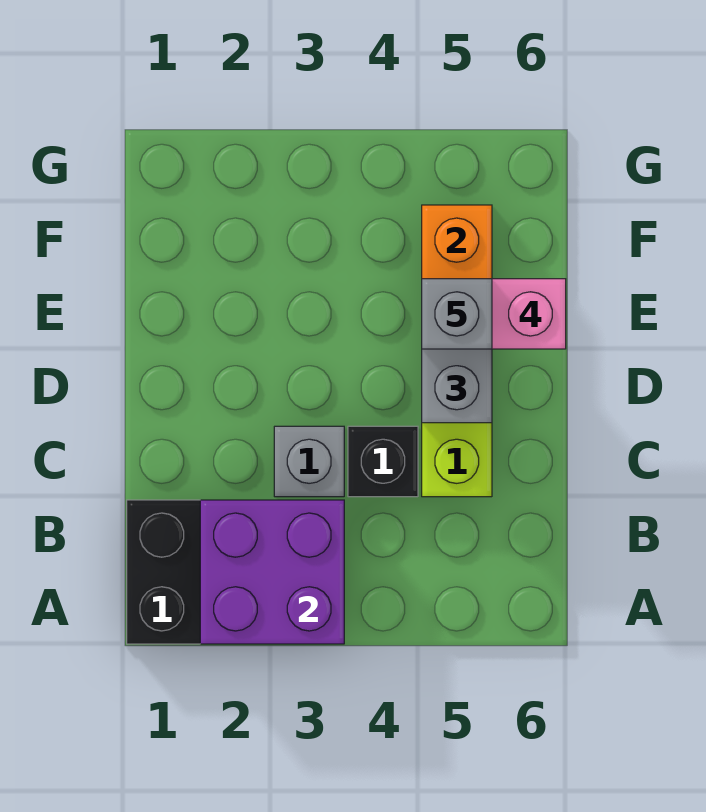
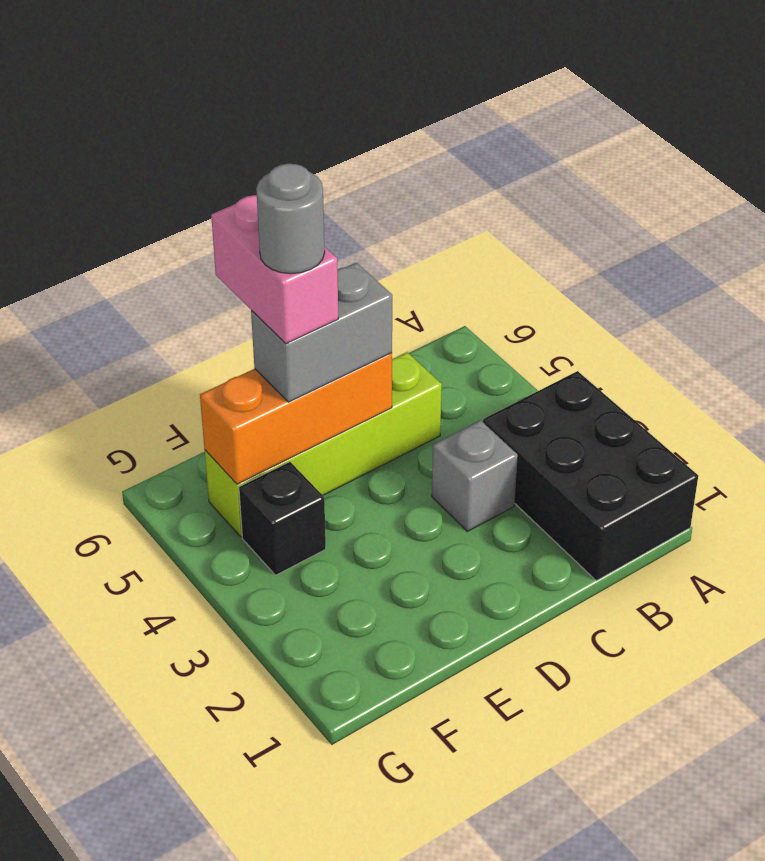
purple brick A2:B3 level 2 -> none
black brick C4 level 1 -> black brick F4 level 1
grey brick E5 level 5 -> grey round brick E5 level 5

